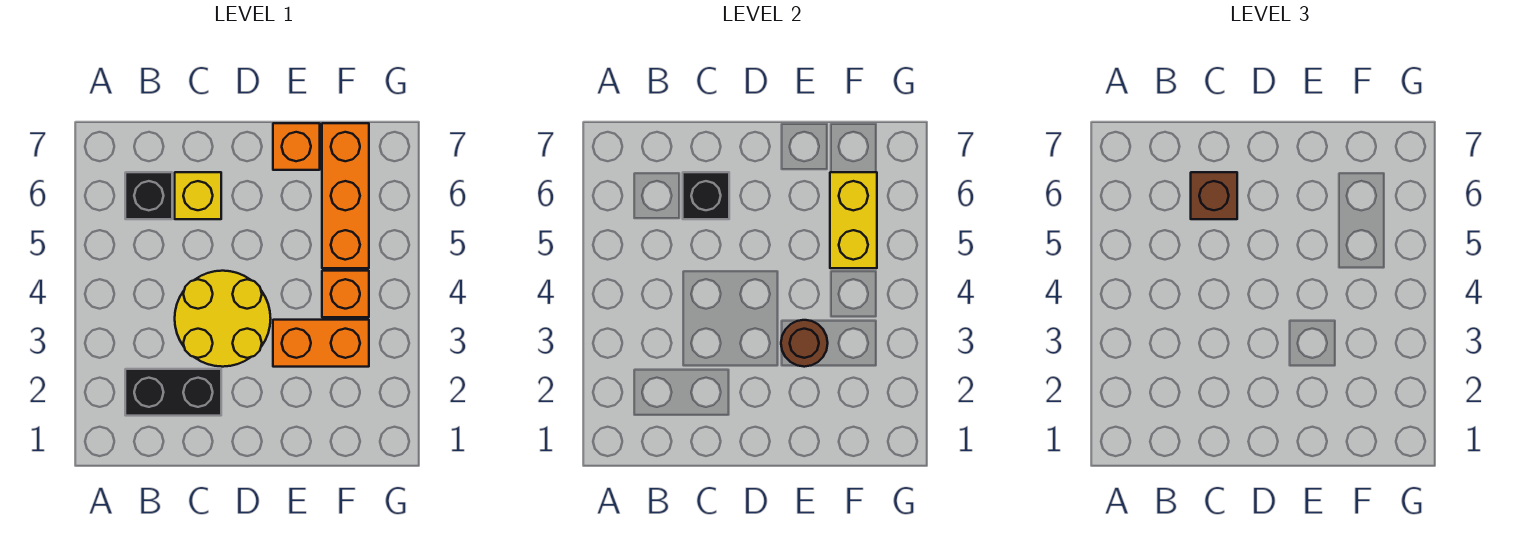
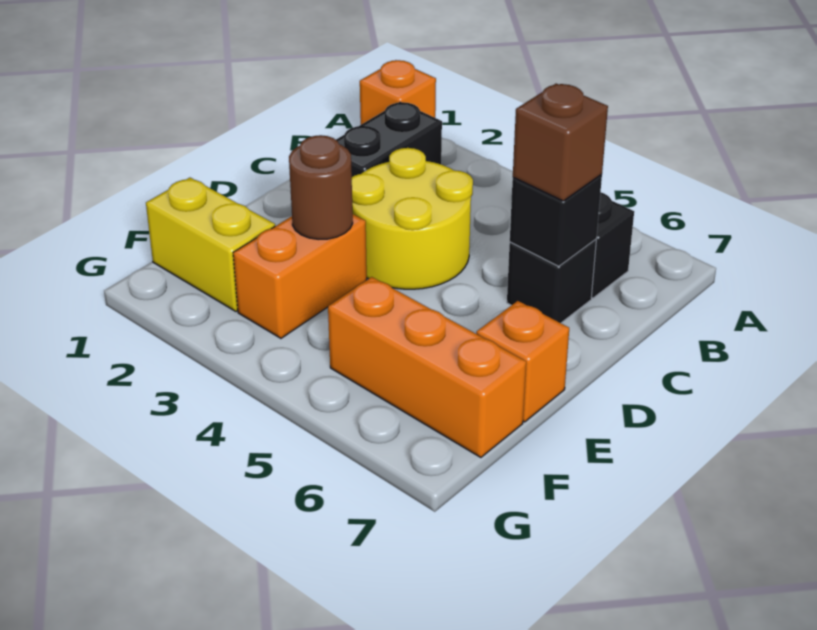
yellow brick C6 level 1 -> black brick C6 level 1
orange brick F4 level 1 -> orange brick A1 level 1
yellow brick F5:F6 level 2 -> yellow brick F1:F2 level 1

